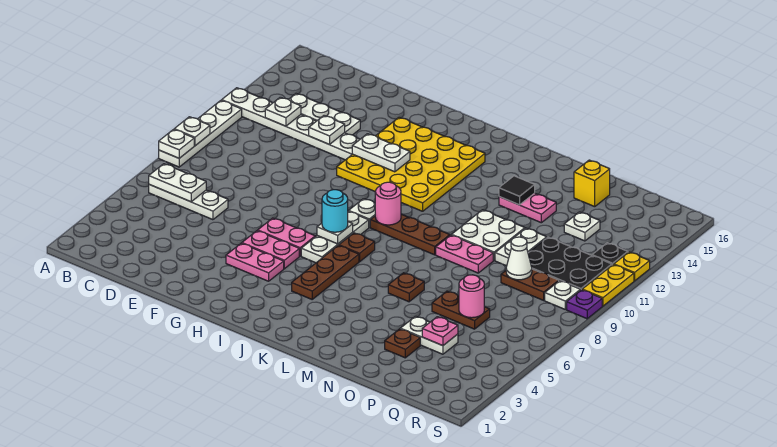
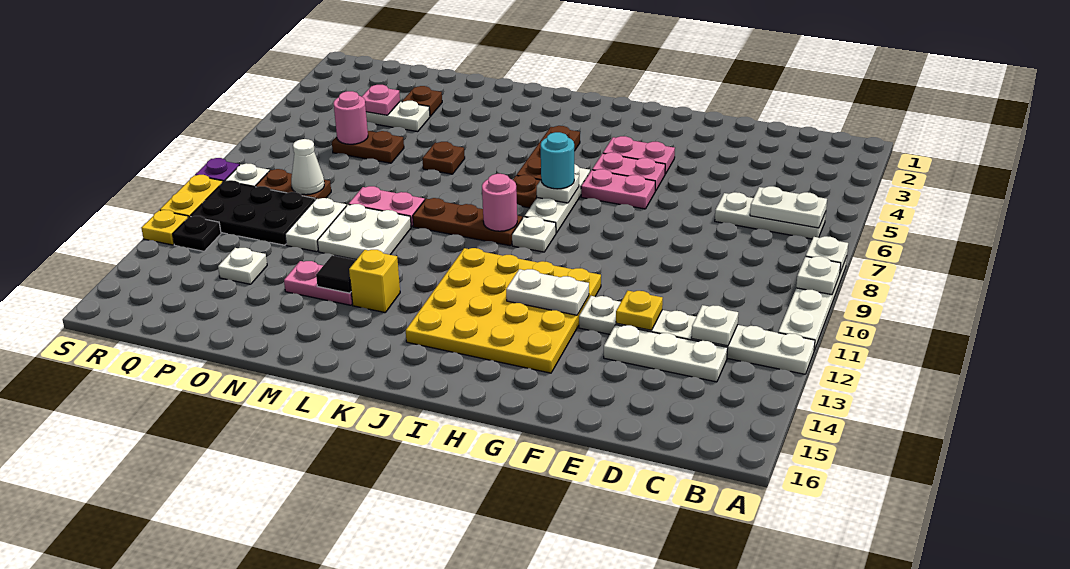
white plate E12 level 2 -> yellow plate E12 level 2
yellow brick O15 level 1 -> yellow brick L13 level 1

